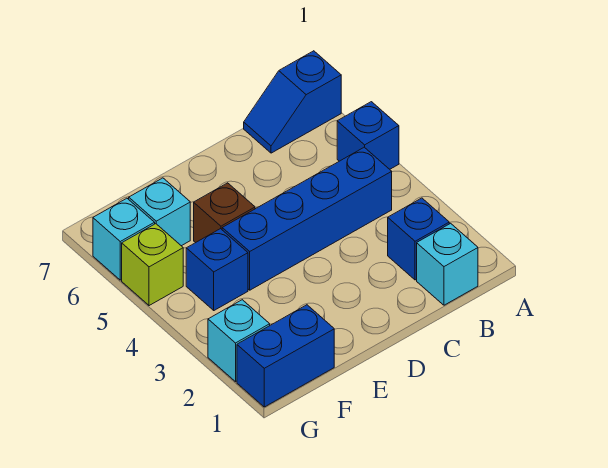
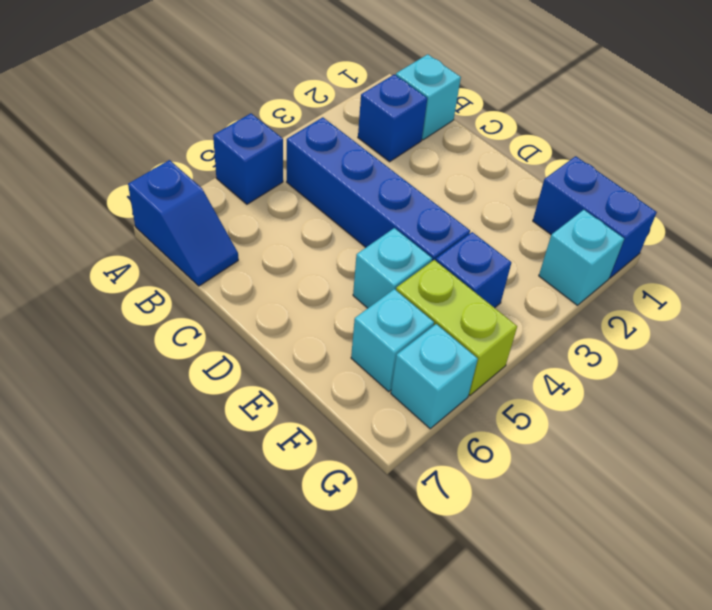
brown brick E5 level 1 -> cyan brick E5 level 1
lime brick G5 level 1 -> lime brick F5:G5 level 1

